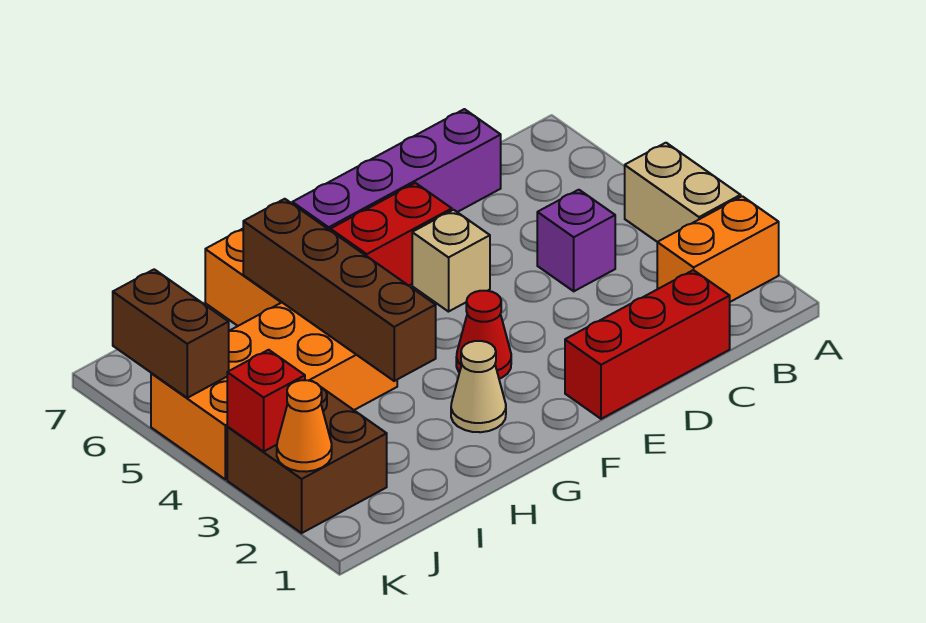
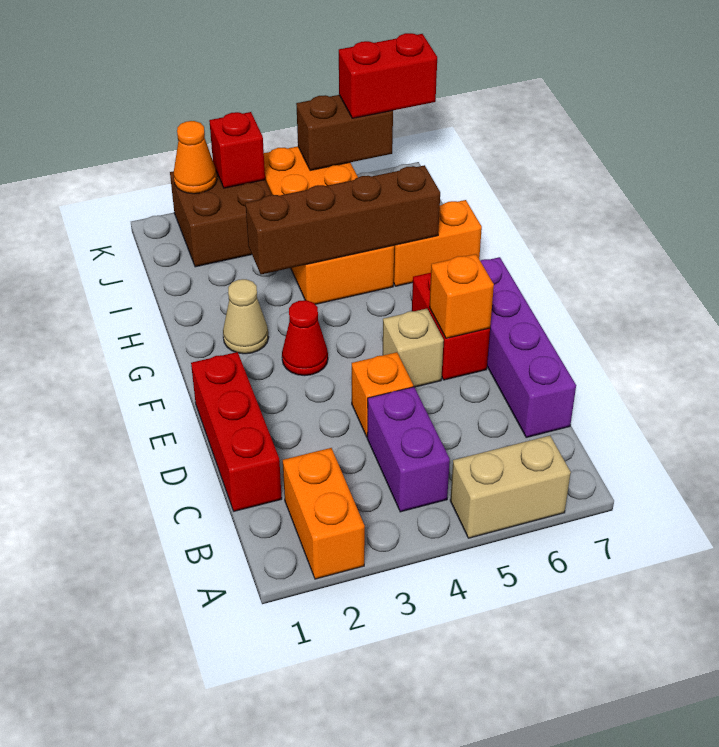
tan brick A3:A4 level 1 -> tan brick A5:A6 level 1
purple brick C4 level 1 -> purple brick B4:C4 level 1
none -> orange brick D4 level 1
none -> orange brick E6 level 2
none -> red brick K6:K7 level 3

